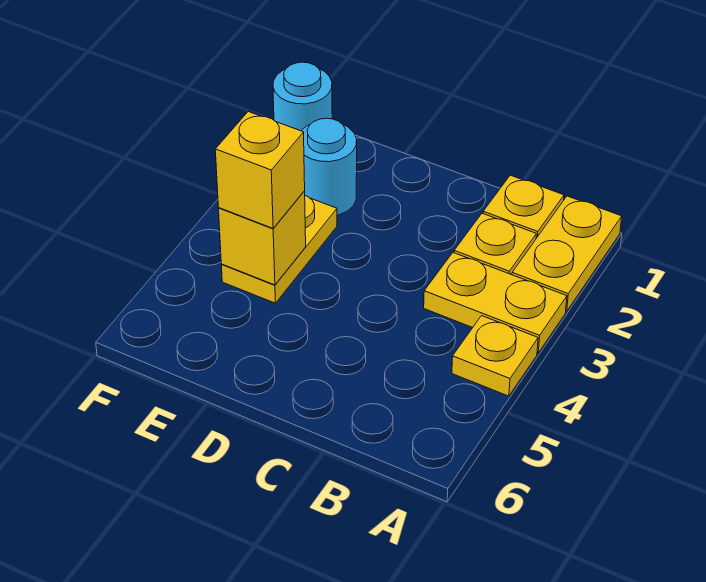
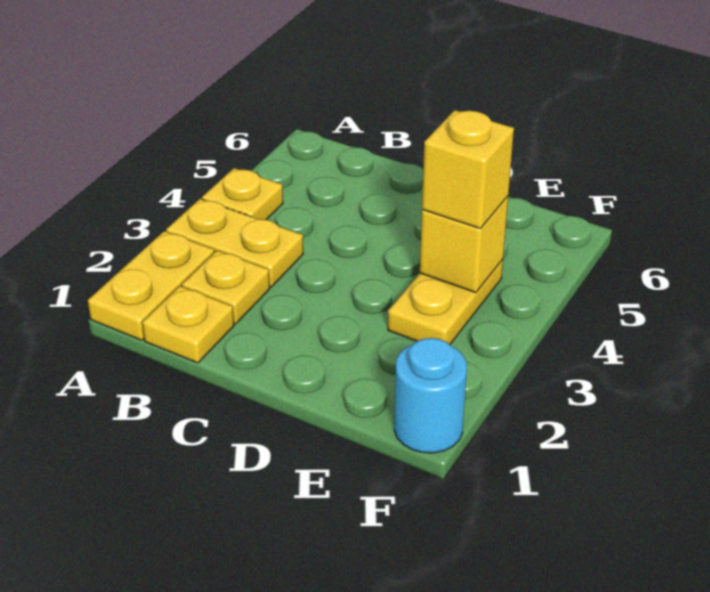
cyan round brick E2 level 1 -> none

